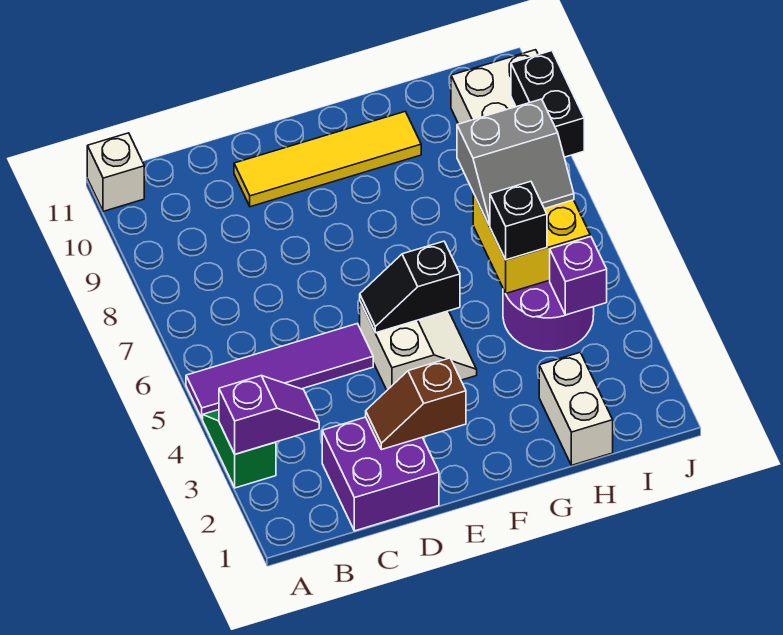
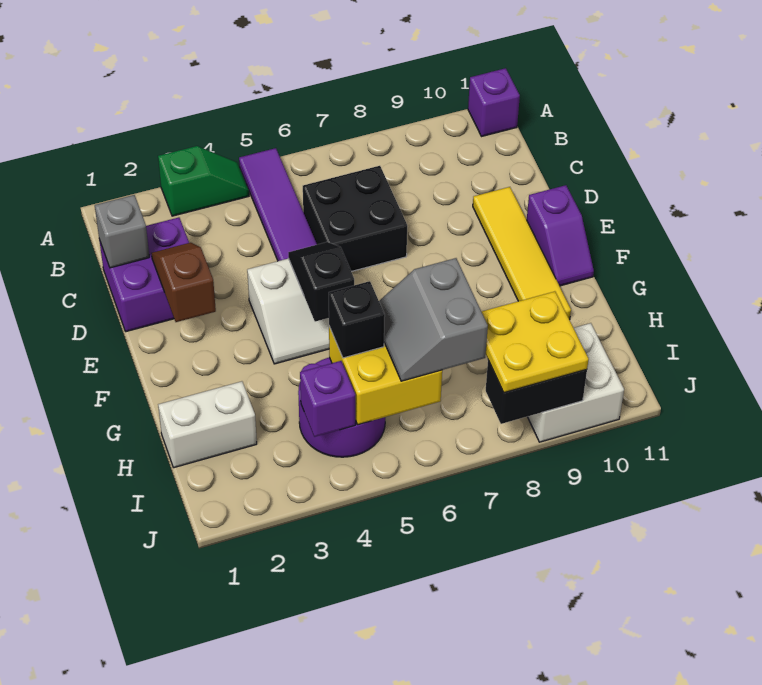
purple slope A3:B3 level 2 top A -> purple slope E11:F11 level 1 top E
white brick A11 level 1 -> purple brick A11 level 1
none -> grey brick C1 level 2
none -> black brick C6:D7 level 1
none -> yellow plate I8:J9 level 3

